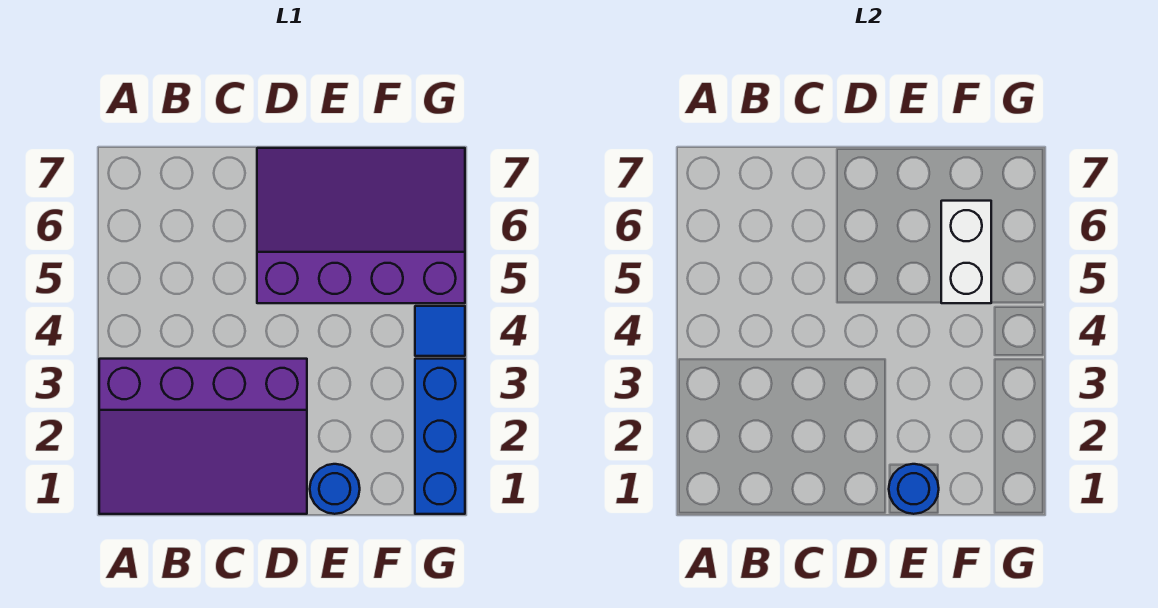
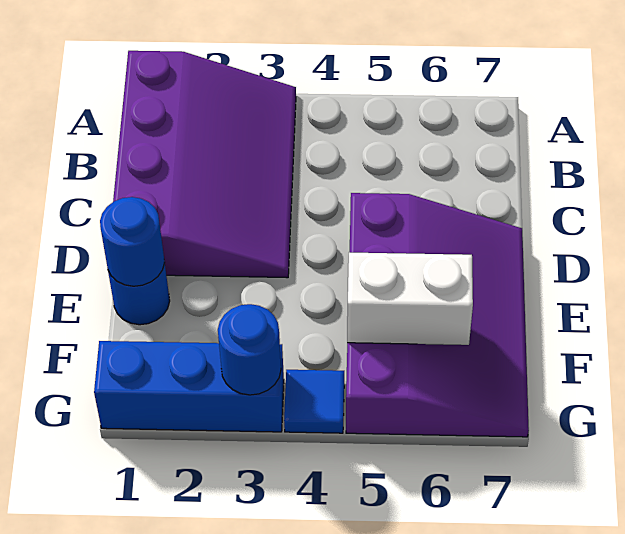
purple slope A1:D3 level 1 top 3 -> purple slope A1:D3 level 1 top 1
none -> blue round brick G3 level 2

